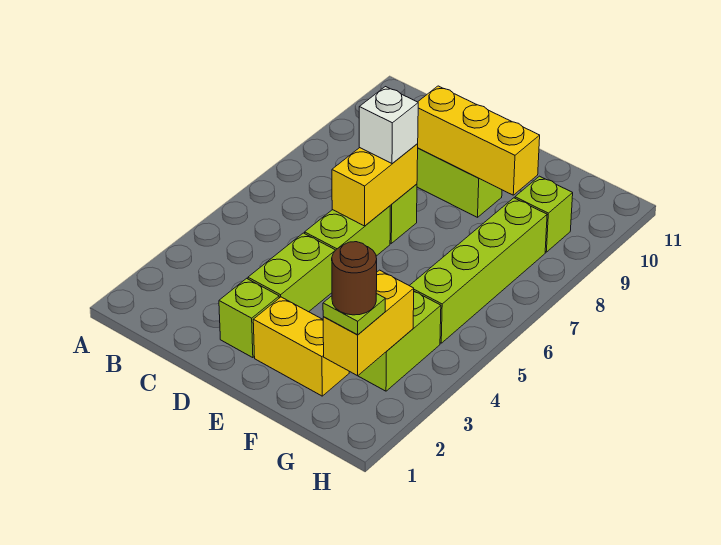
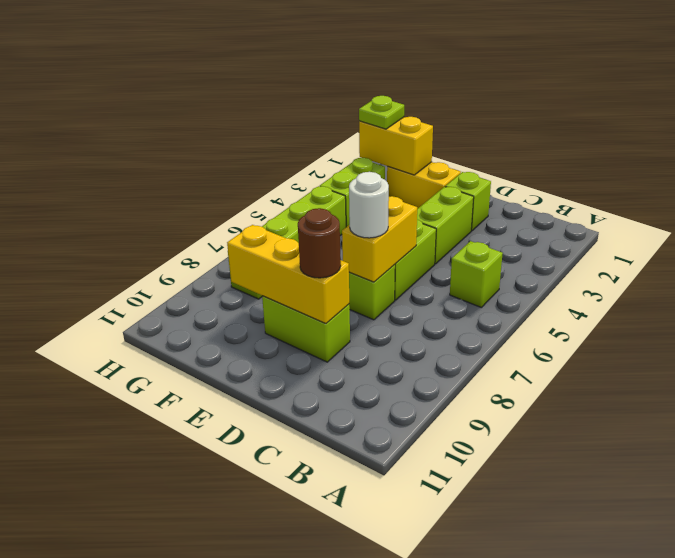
white brick D7 level 3 -> white round brick D7 level 3
yellow brick G2:G3 level 2 -> yellow brick F2:G2 level 2
brown round brick G2 level 4 -> brown round brick D9 level 3
lime brick G9 level 1 -> lime brick B5 level 1

